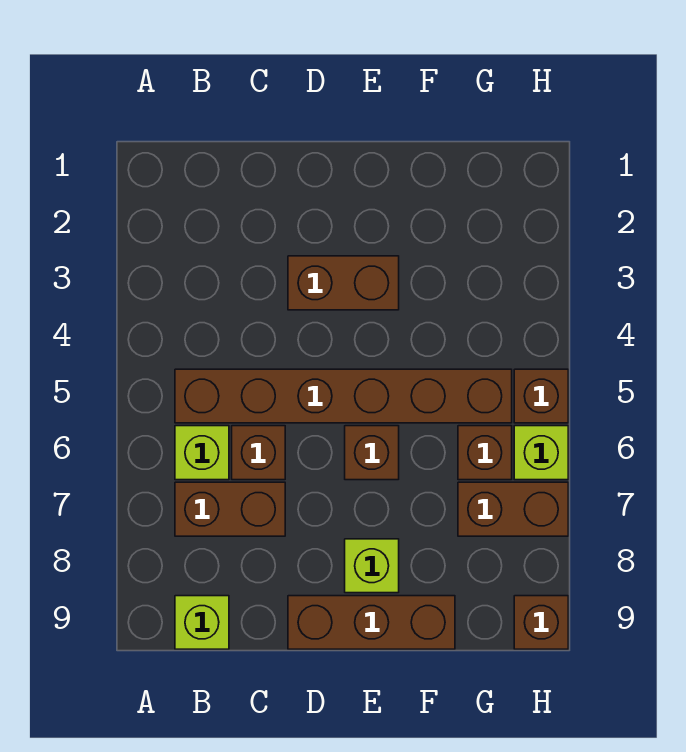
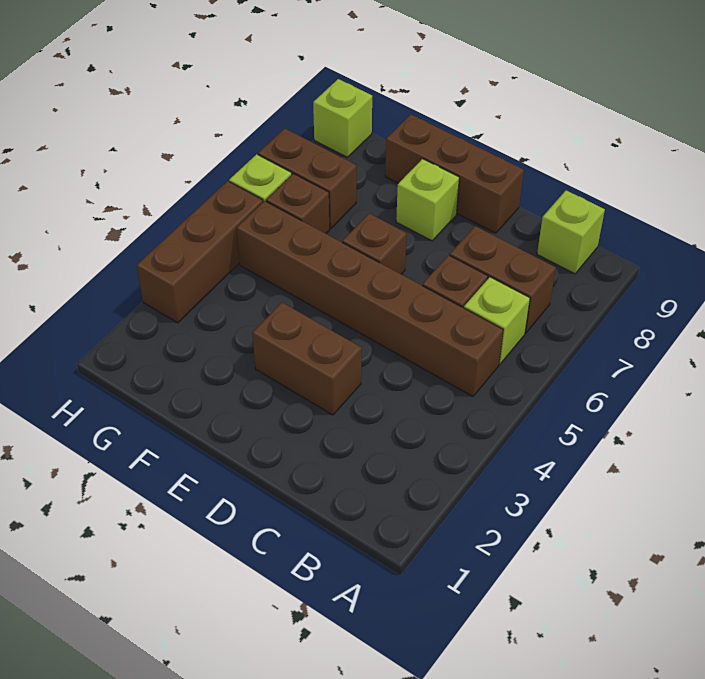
brown brick H5 level 1 -> brown brick H3:H5 level 1
brown brick H9 level 1 -> lime brick H9 level 1

